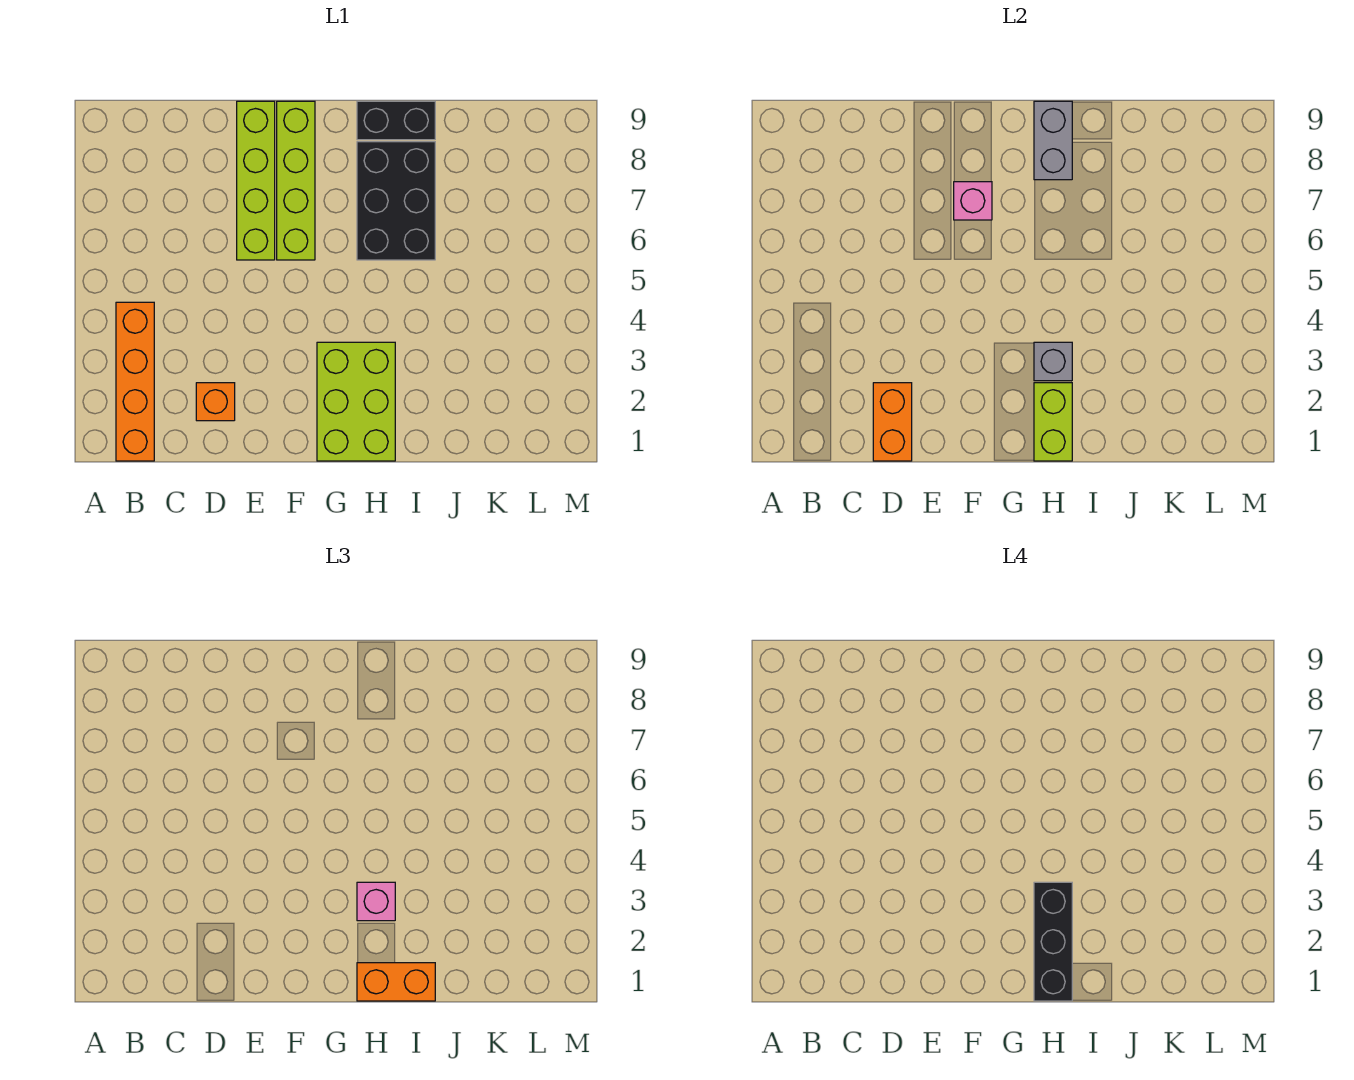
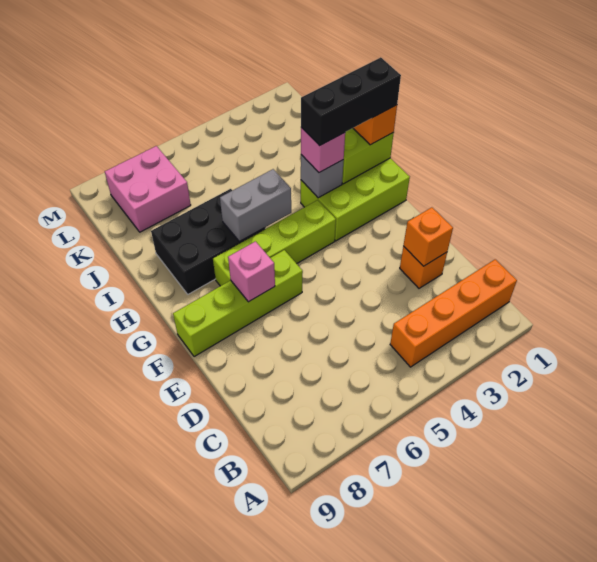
orange brick D1:D2 level 2 -> orange brick D2 level 2
lime brick E6:E9 level 1 -> lime brick G4:G7 level 1
grey brick H8:H9 level 2 -> grey brick H5:H6 level 2
black brick H9:I9 level 1 -> none
none -> pink brick K7:L8 level 1

